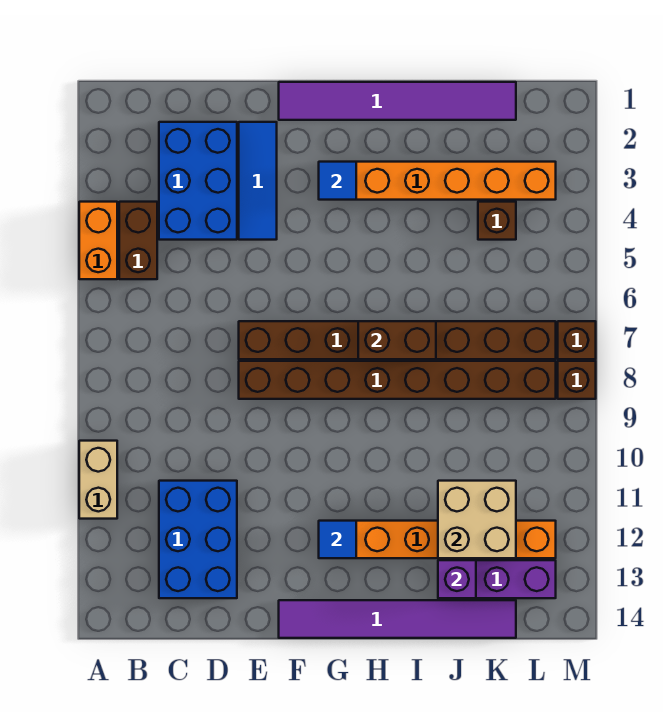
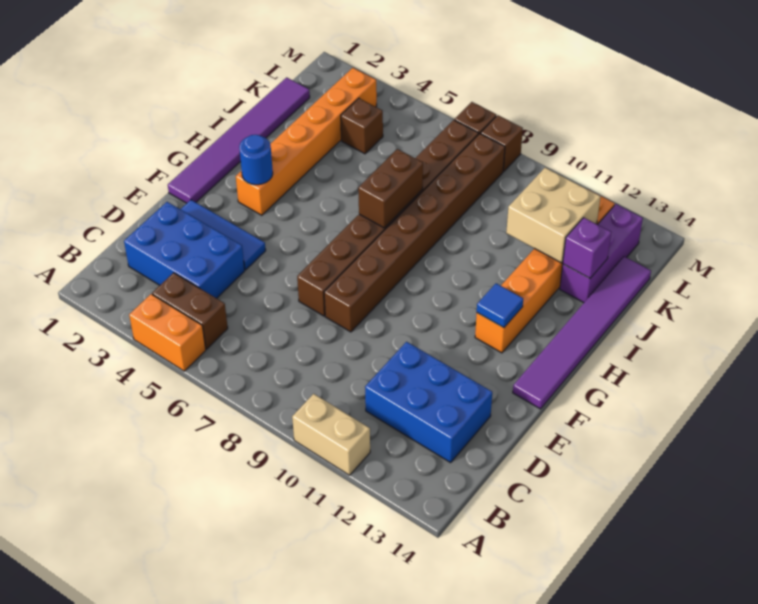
blue tile G3 level 2 -> blue round brick G3 level 2

